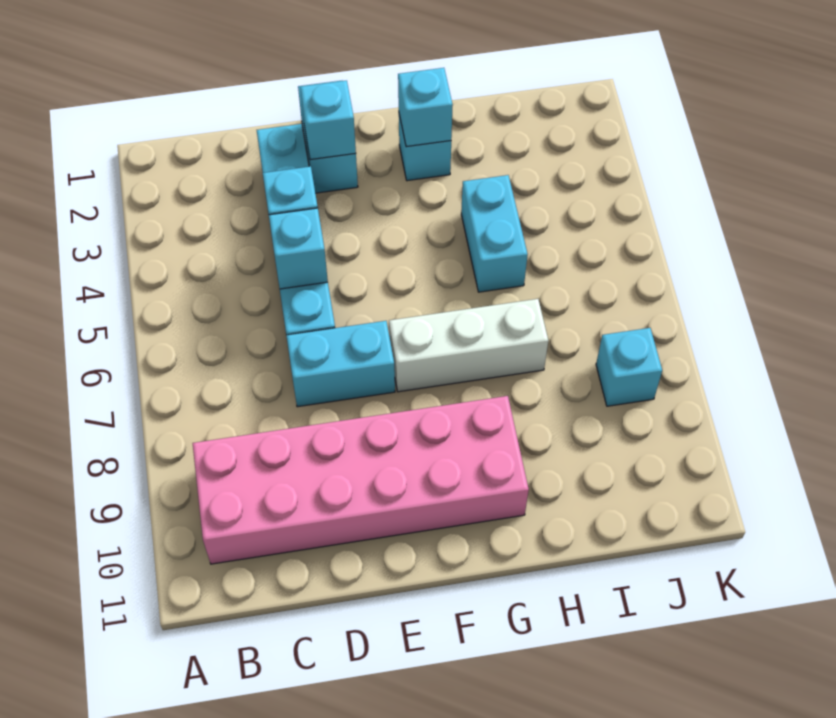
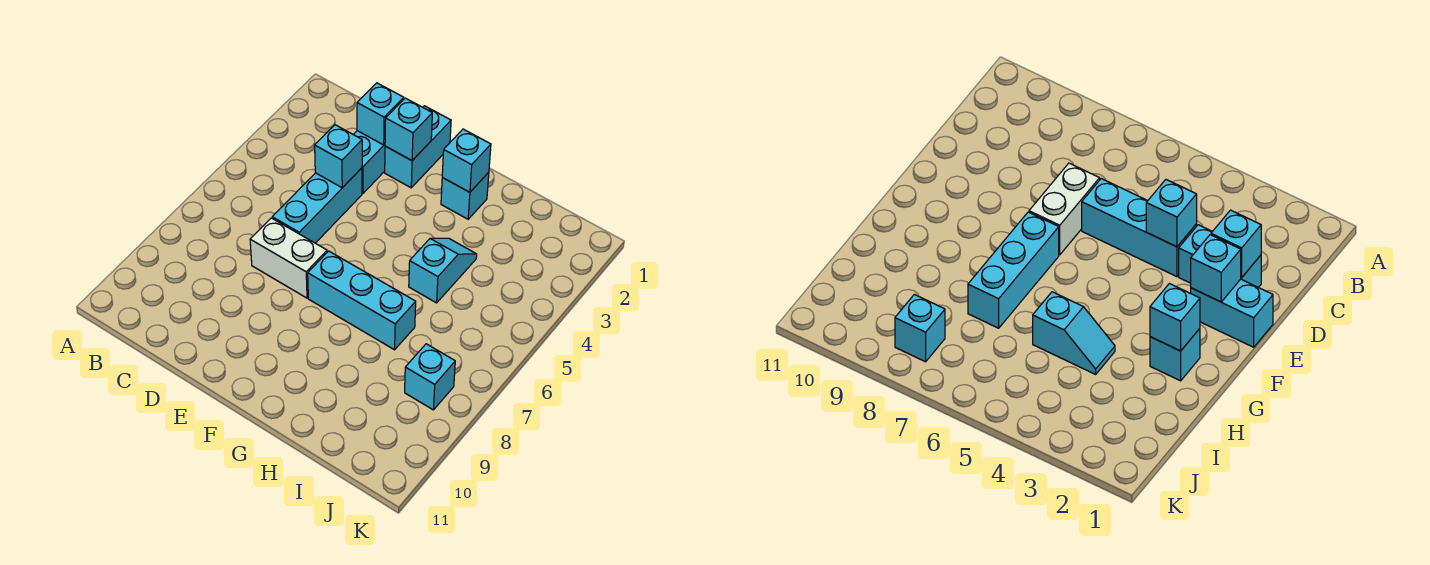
pink brick B9:G10 level 1 -> none
cyan brick D5 level 2 -> cyan brick D2 level 2
cyan brick D7:E7 level 1 -> white brick D7:E7 level 1
white brick F7:H7 level 1 -> cyan brick F7:H7 level 1
cyan brick H4:H5 level 1 -> cyan slope H4:H5 level 1 top 5

